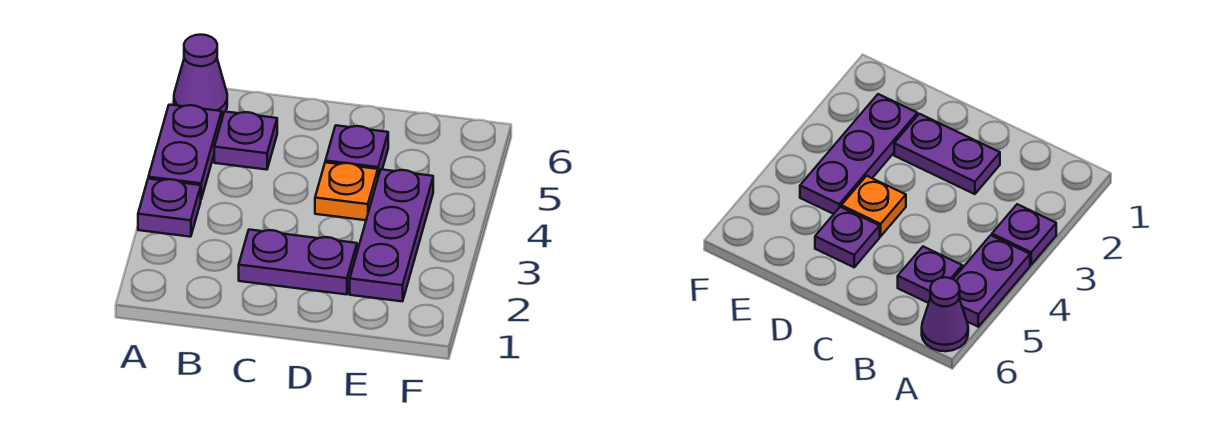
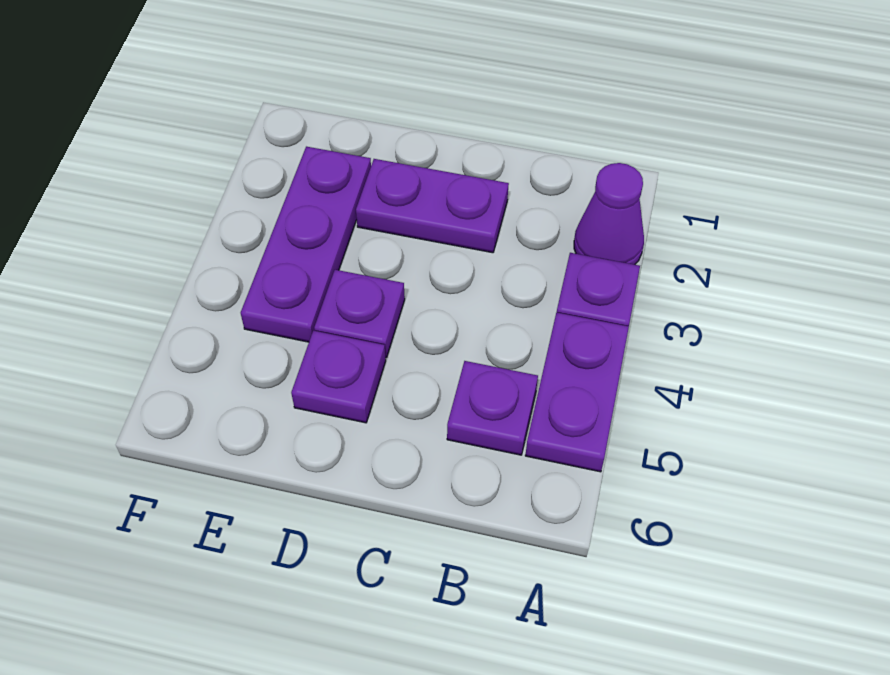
purple cone A6 level 1 -> purple cone A2 level 1
orange plate D4 level 1 -> purple plate D4 level 1

